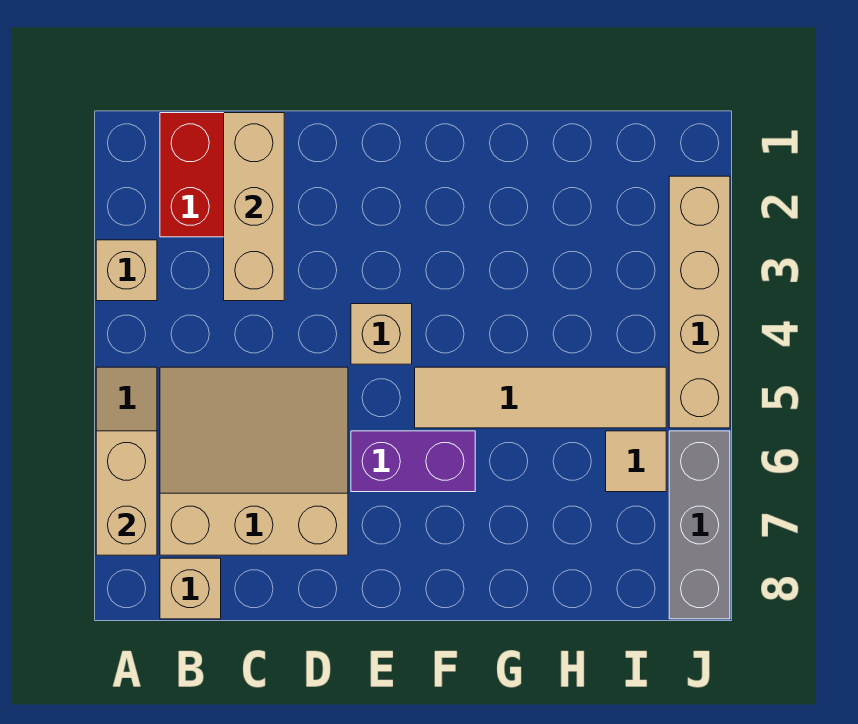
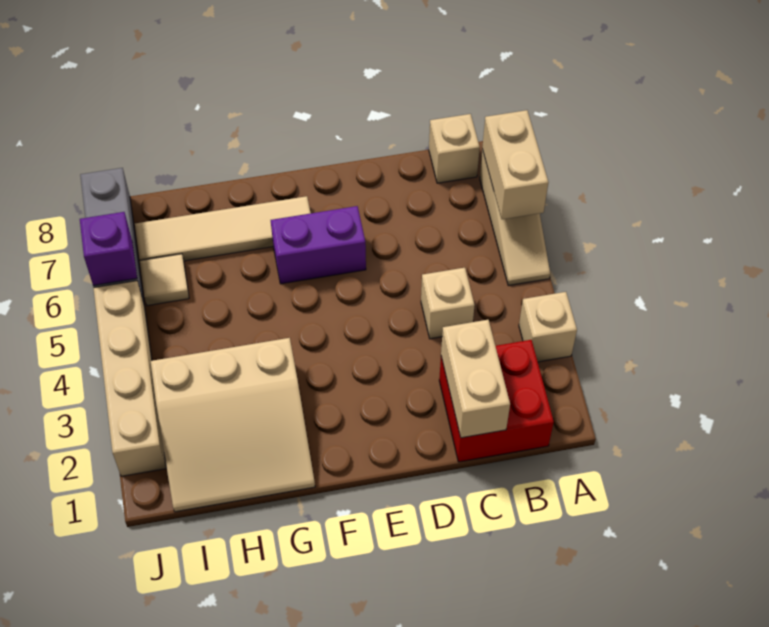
tan slope B5:D7 level 1 top 7 -> tan slope G1:I3 level 1 top 3
tan brick C1:C3 level 2 -> tan brick C1:C2 level 2
tan brick E4 level 1 -> tan brick C4 level 1
tan tile F5:I5 level 1 -> tan tile F7:I7 level 1
none -> purple brick J6 level 2

